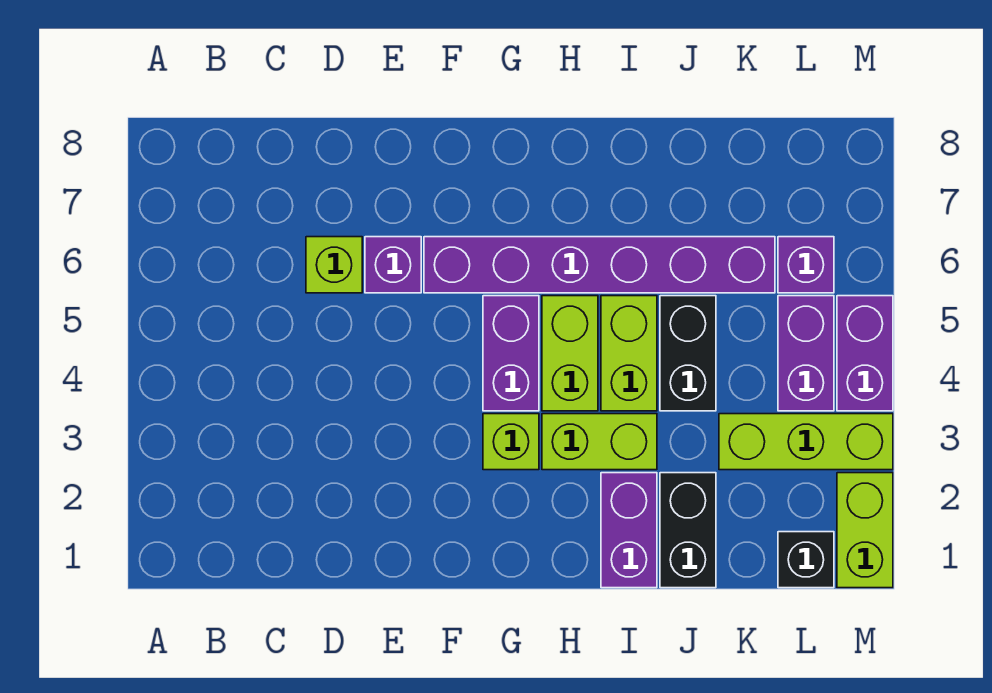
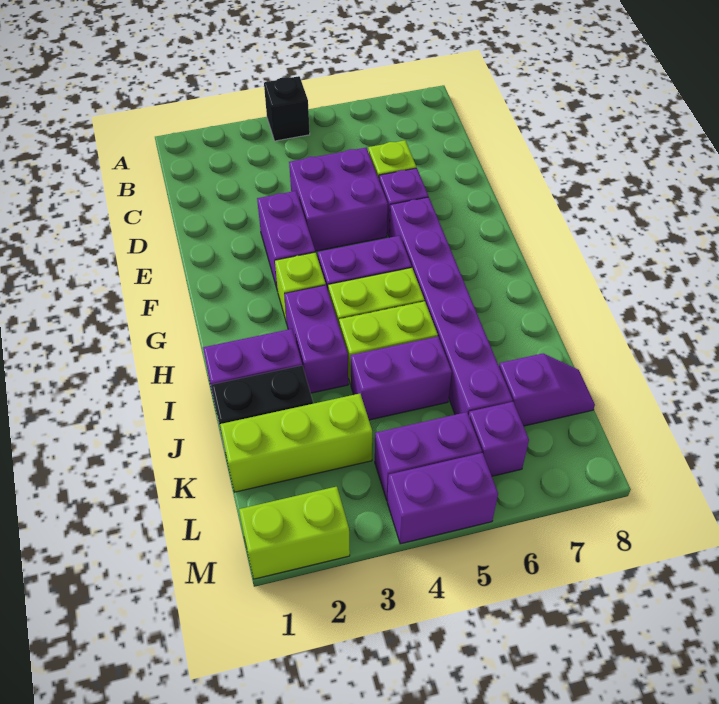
none -> purple brick D4:E5 level 1
none -> purple brick E3:F3 level 1
lime brick H3:I3 level 1 -> purple brick H3:I3 level 1
black brick J4:J5 level 1 -> purple brick J4:J5 level 1
lime brick K3:M3 level 1 -> lime brick K1:K3 level 1
none -> purple slope K7:K8 level 1 top 7
black brick L1 level 1 -> black brick A4 level 1

